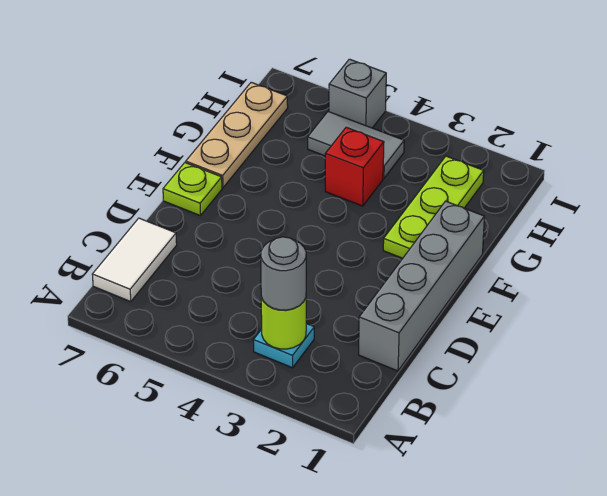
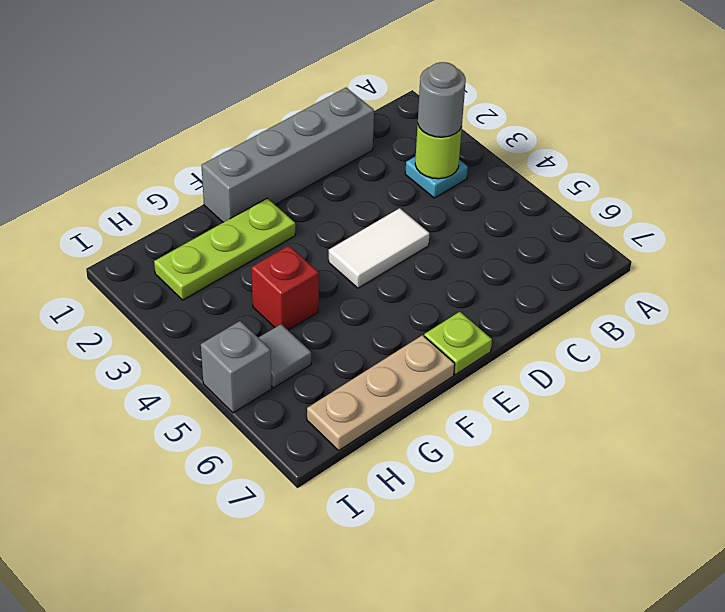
white tile B7:C7 level 1 -> white tile D4:E4 level 1
grey tile H4:H5 level 1 -> grey tile H5 level 1

